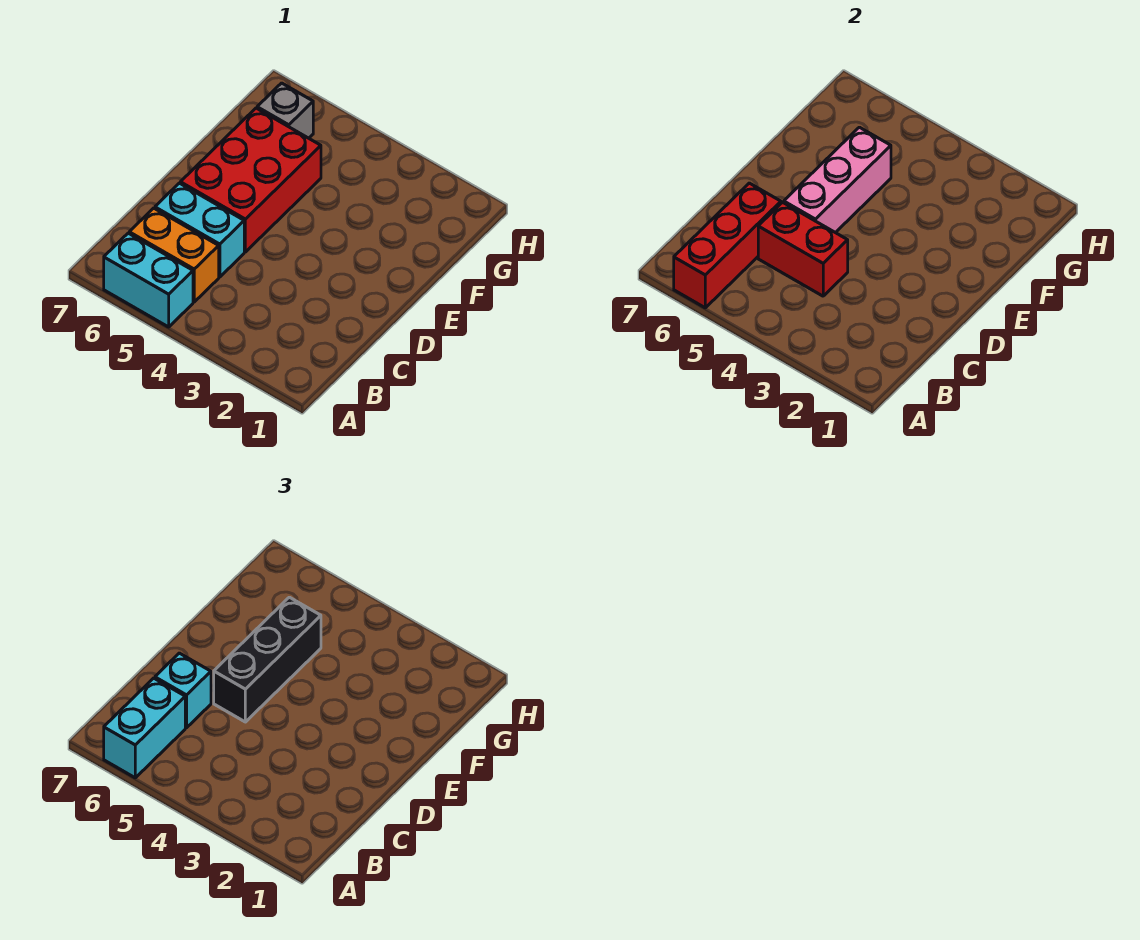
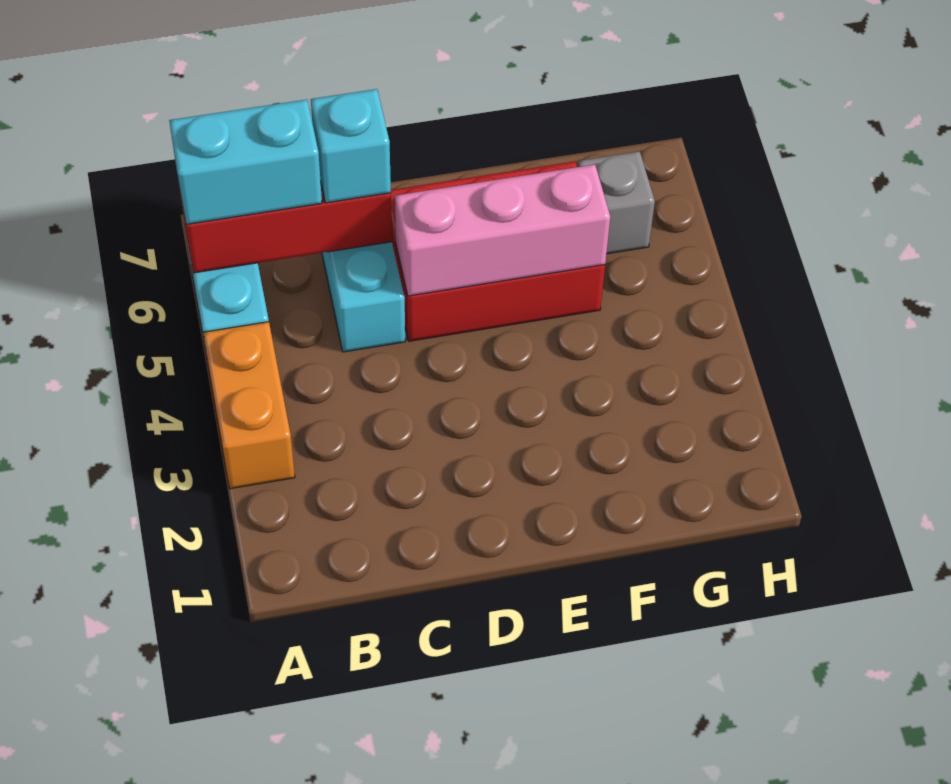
orange brick B5:B6 level 1 -> orange brick A3:A4 level 1
red brick C4:C5 level 2 -> none
black brick D5:F5 level 3 -> none

